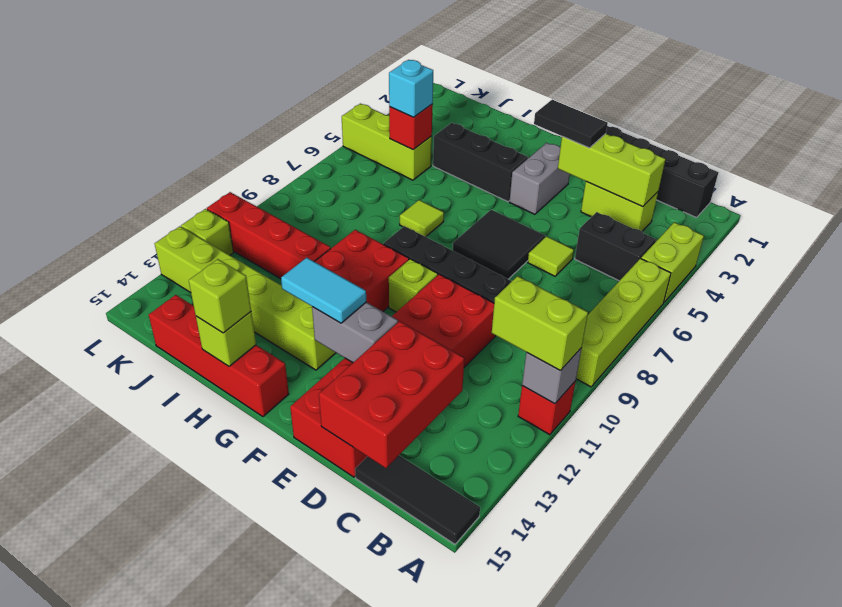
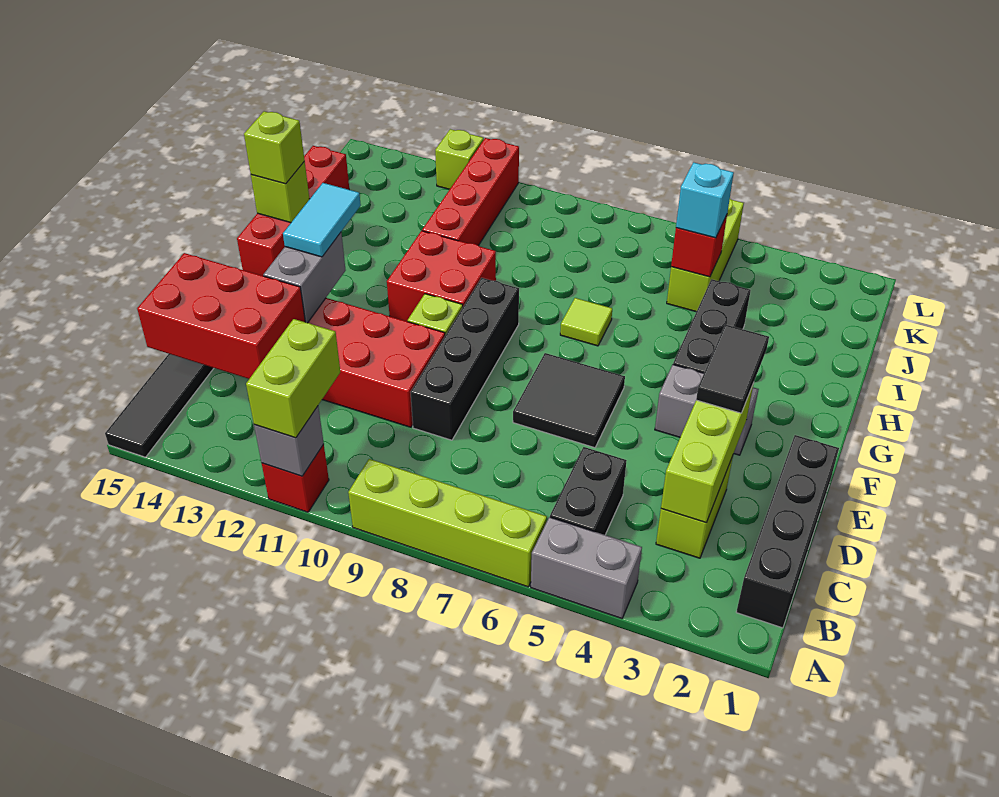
lime brick A4:A5 level 1 -> grey brick A4:A5 level 1
lime tile D6 level 1 -> none
lime brick G13:L13 level 1 -> none

